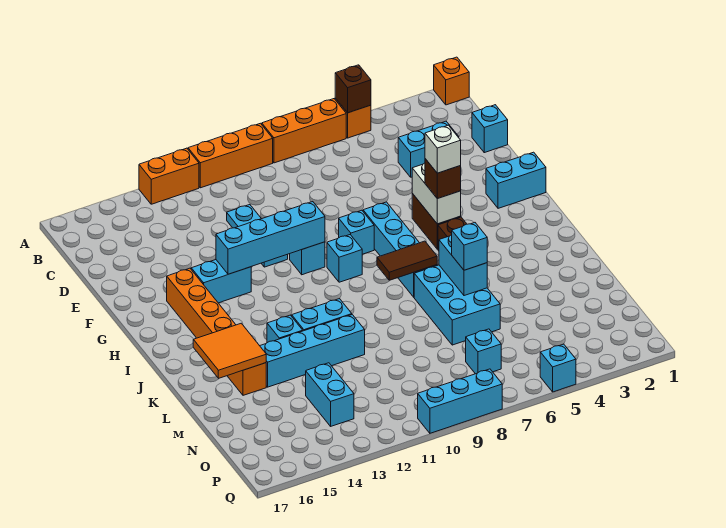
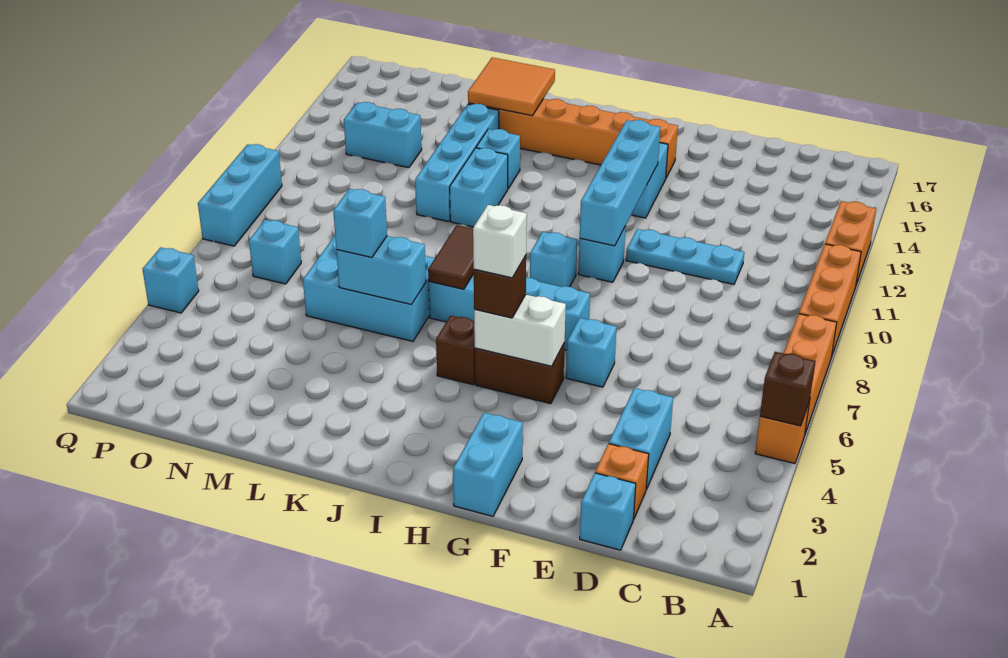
orange brick A1 level 1 -> orange brick D2 level 1
cyan brick G8 level 1 -> cyan brick F6 level 1

